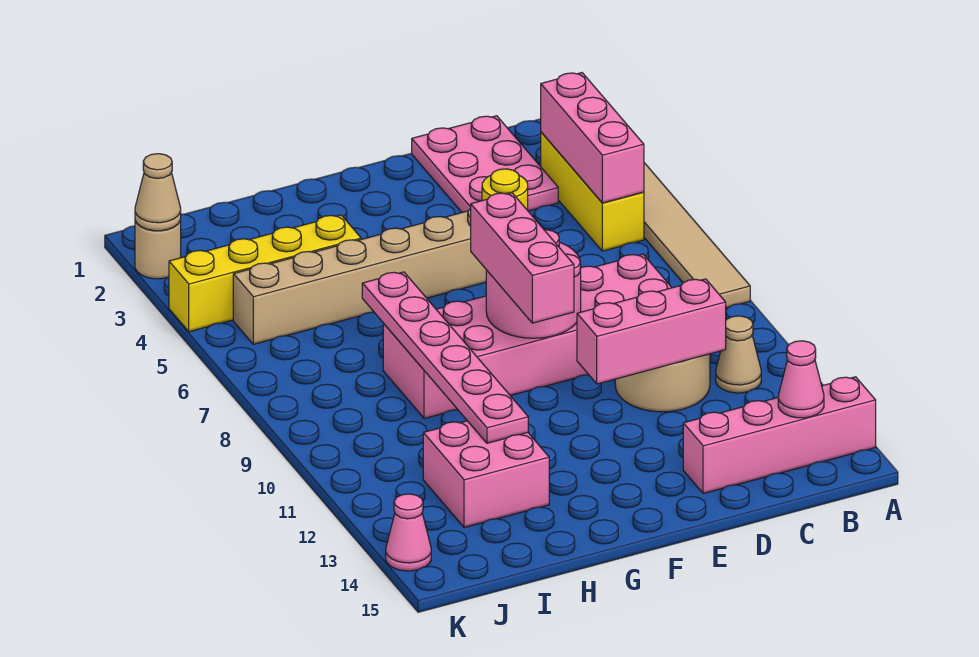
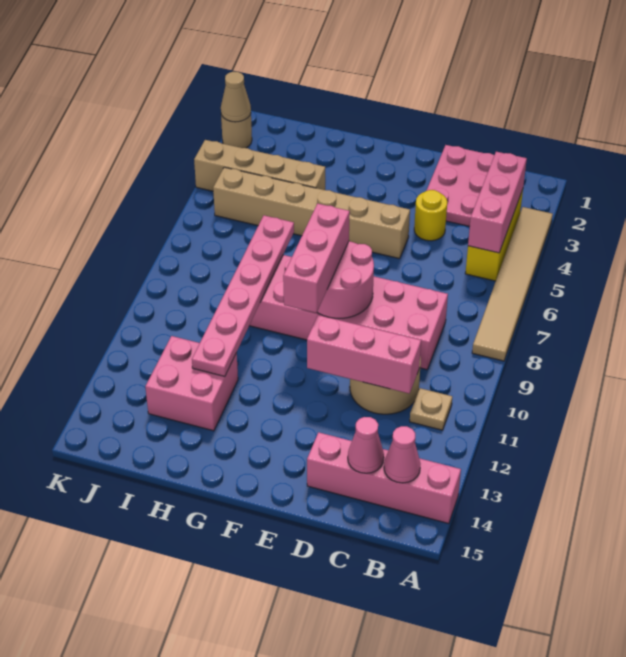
tan cone B11 level 1 -> tan plate B11 level 1
yellow brick H4:K4 level 1 -> tan brick H4:K4 level 1
pink cone K14 level 1 -> pink cone C14 level 2

